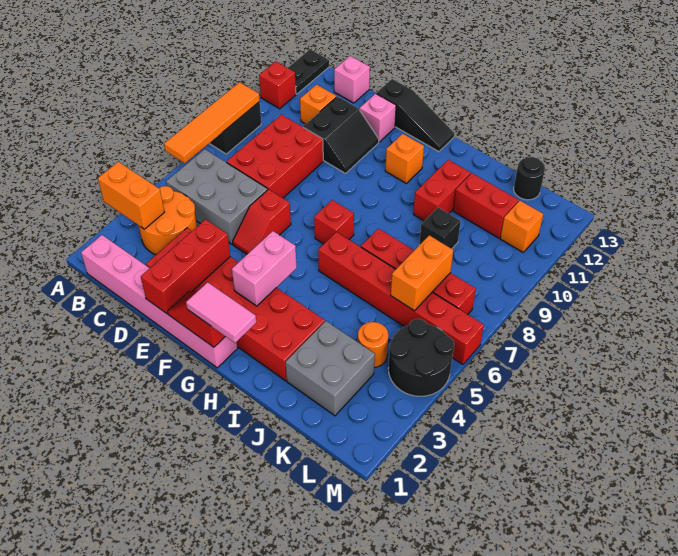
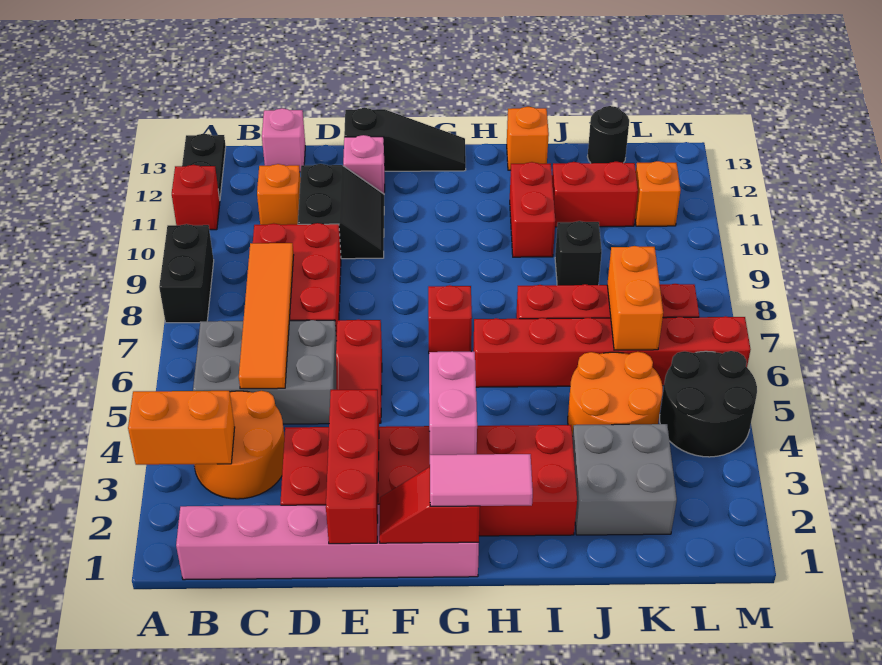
orange tile A6:A9 level 2 -> orange tile C5:C8 level 2
orange brick G11 level 1 -> orange brick I13 level 1
orange round brick K4 level 1 -> orange round brick J4:K5 level 1

